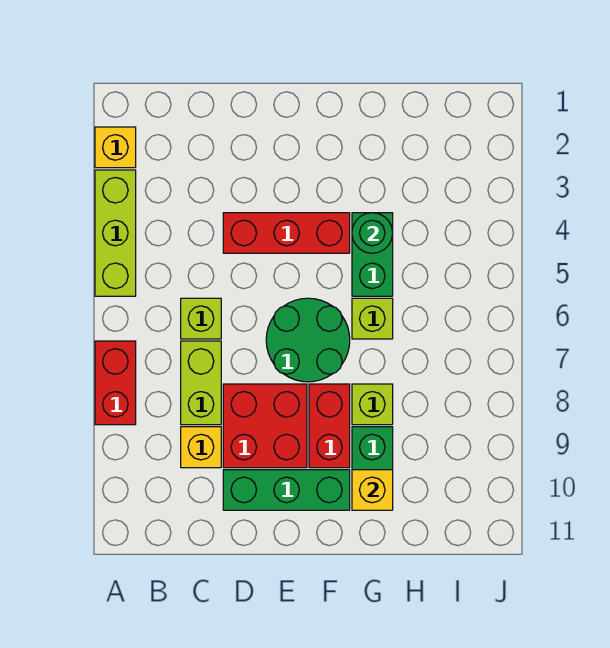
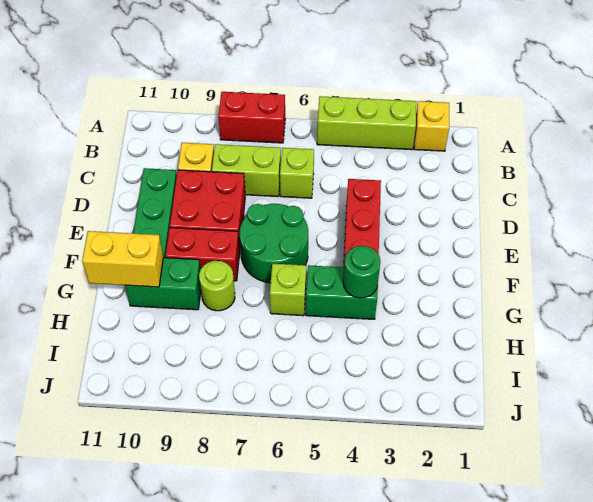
lime brick G8 level 1 -> lime round brick G8 level 1
yellow brick G10 level 2 -> yellow brick G10:G11 level 2

